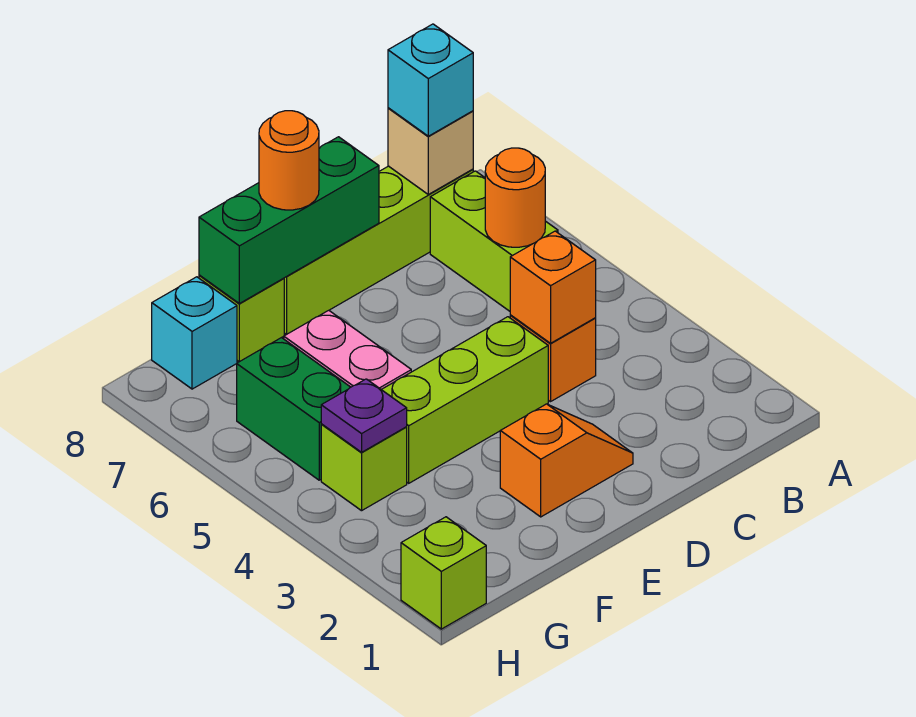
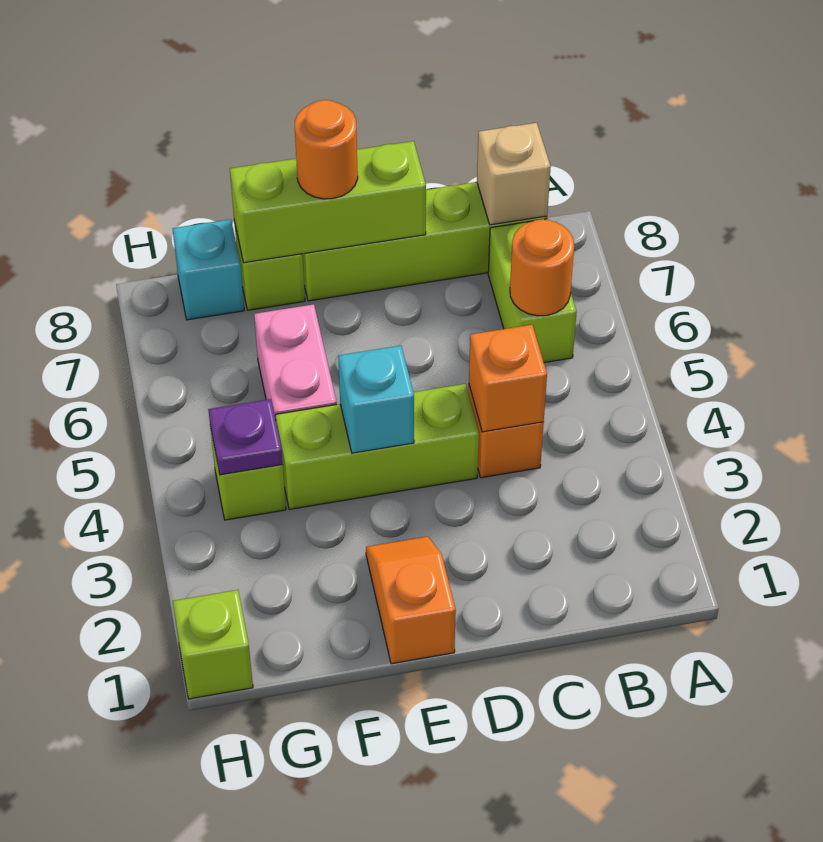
cyan brick B8 level 3 -> cyan brick E4 level 2
orange slope D2:E2 level 1 top E -> orange slope E1:E2 level 1 top 1
green brick D8:F8 level 2 -> lime brick D8:F8 level 2
green brick G5:G6 level 1 -> none

